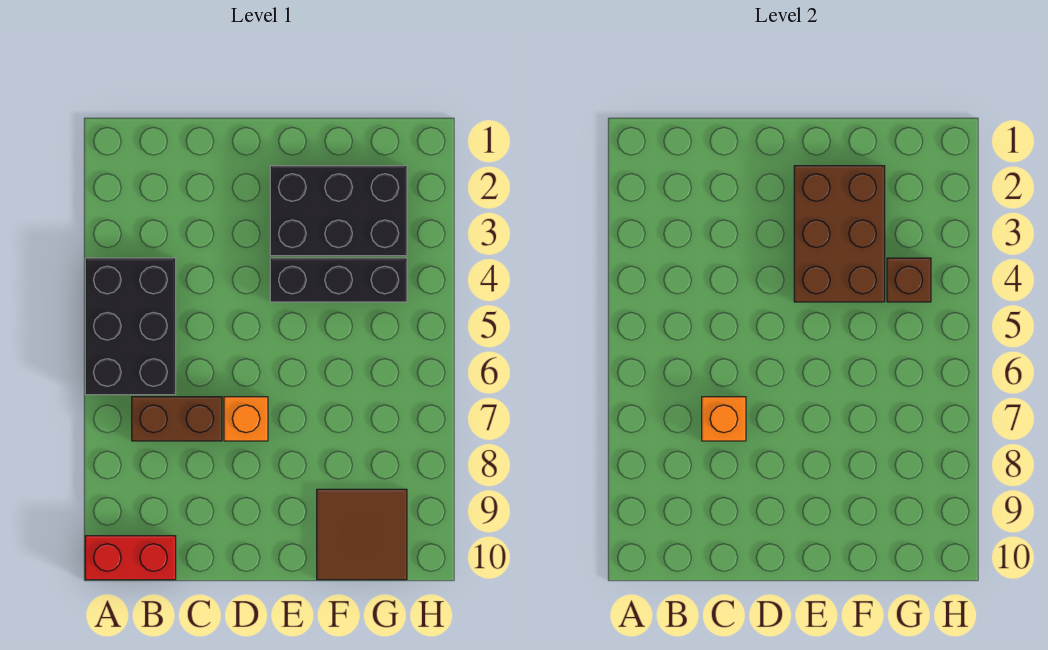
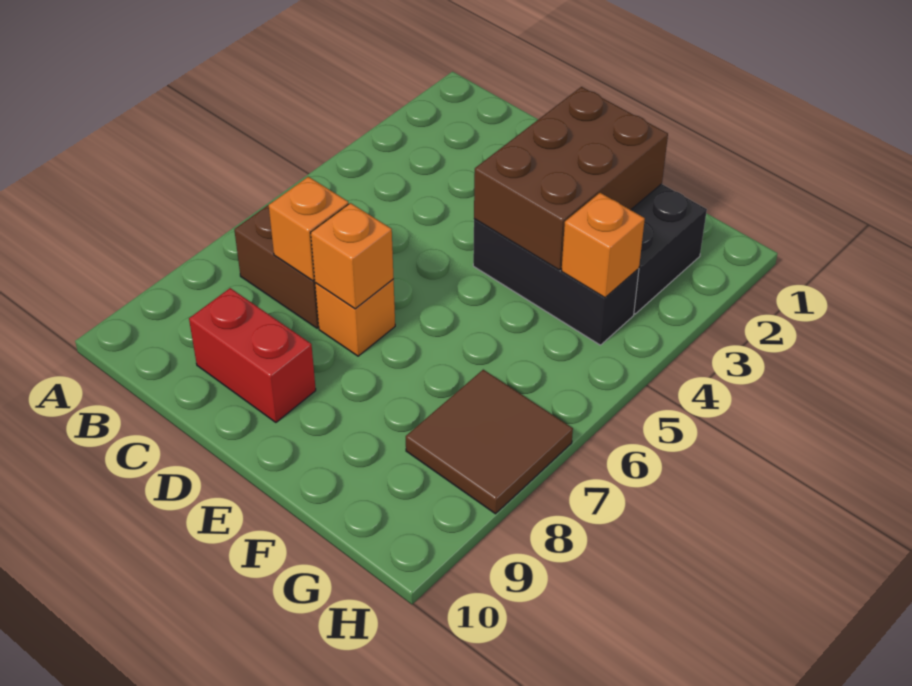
black brick A4:B6 level 1 -> none
red brick A10:B10 level 1 -> red brick C9:D9 level 1
none -> orange brick D7 level 2
brown tile F9:G10 level 1 -> brown tile G7:H8 level 1
brown brick G4 level 2 -> orange brick G4 level 2

